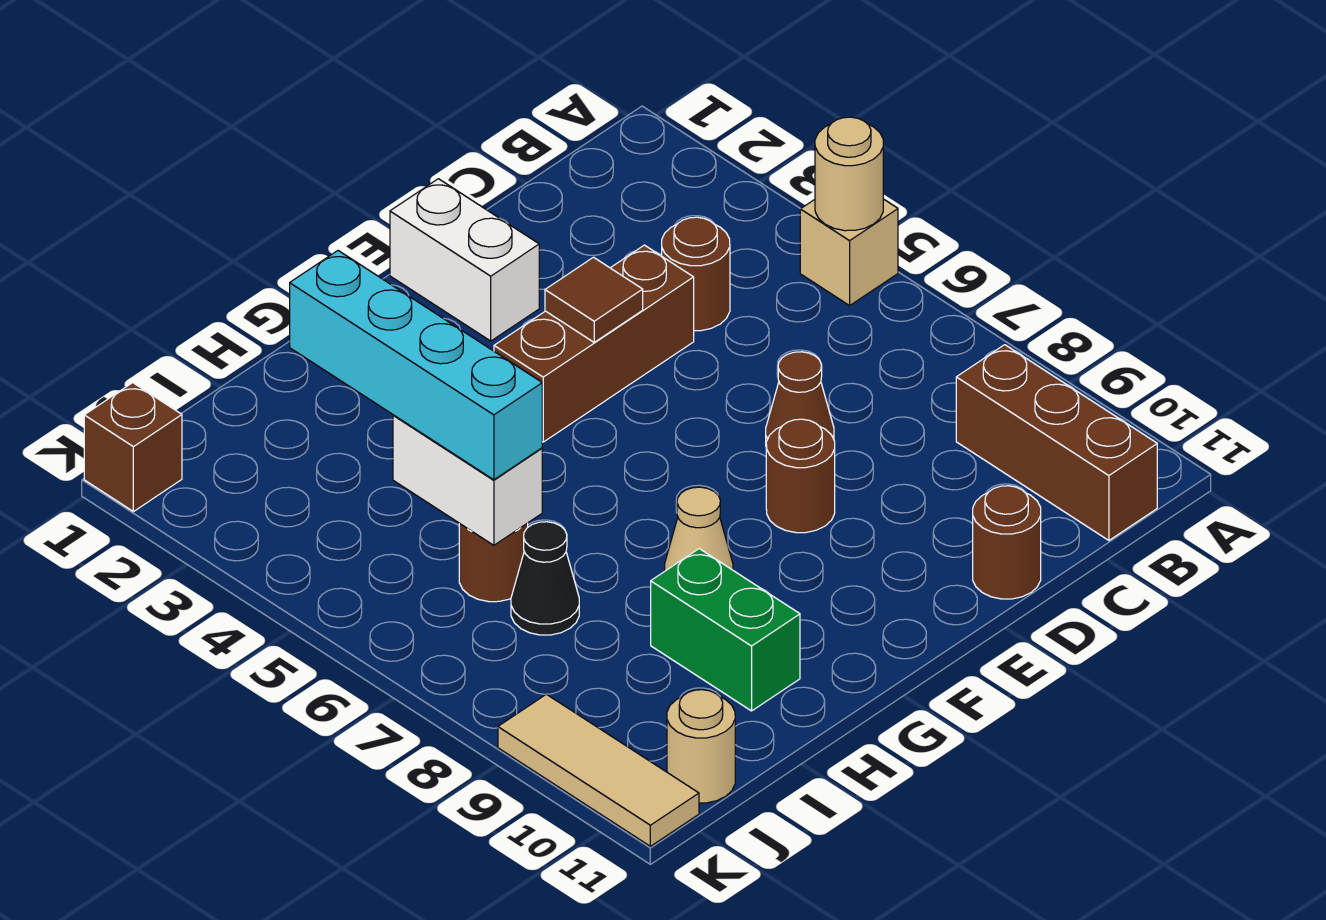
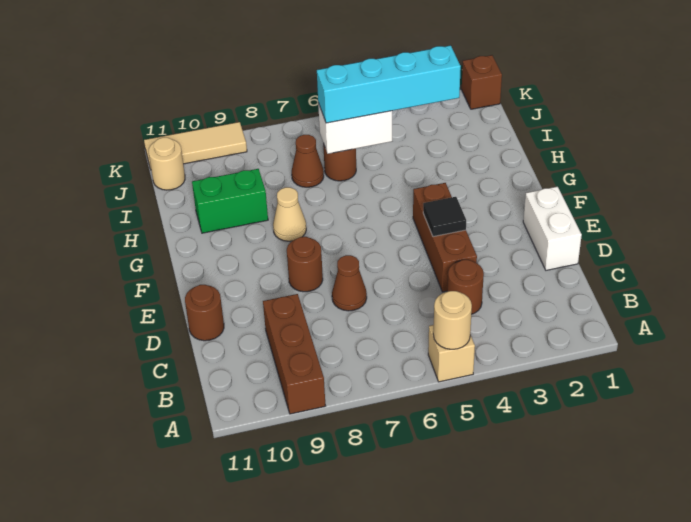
brown brick B9:B11 level 1 -> brown brick A9:C9 level 1
white brick E1:E2 level 1 -> white brick D1:E1 level 1
brown tile E4 level 2 -> black tile E4 level 2
black cone I7 level 1 -> brown cone I7 level 1

